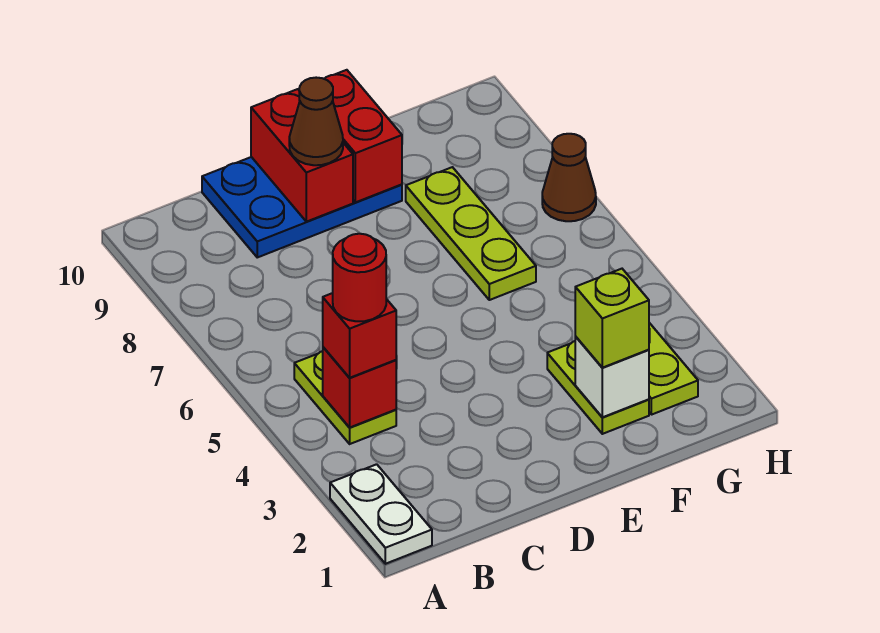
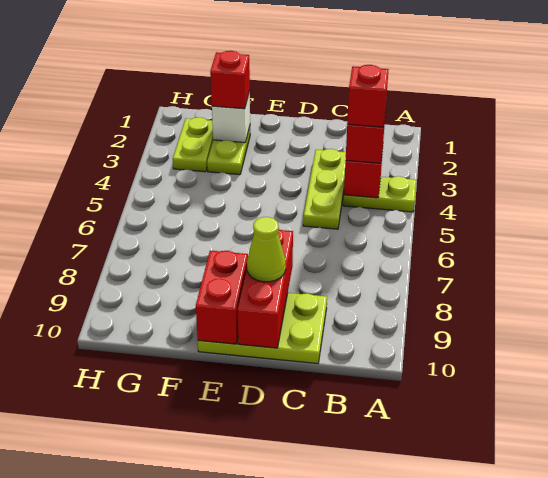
white plate A1:A2 level 1 -> none
lime plate B4:B5 level 1 -> lime plate A4:B4 level 1
red round brick B4 level 4 -> red brick B4 level 4
blue plate C9:E10 level 1 -> lime plate C9:E10 level 1
red brick D9:D10 level 2 -> red brick D8:D10 level 2
brown cone D9 level 3 -> lime cone D9 level 3
lime brick F2 level 3 -> red brick F2 level 3
lime plate F6:F8 level 1 -> lime plate C3:C5 level 1
brown cone H7 level 1 -> none

